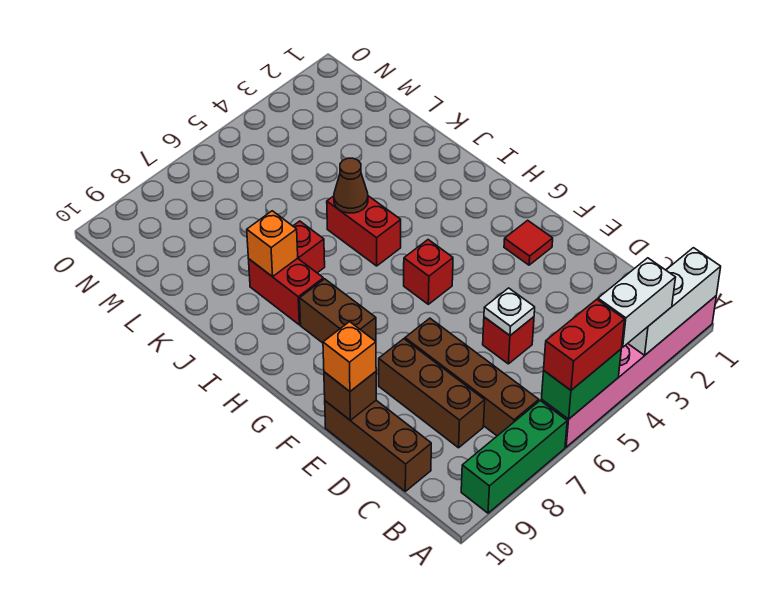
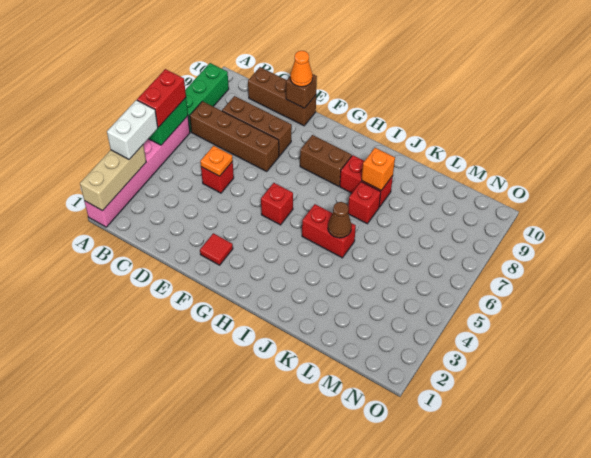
white brick A1:A3 level 2 -> tan brick A1:A3 level 2
white plate D5 level 2 -> orange plate D5 level 2
orange brick E10 level 3 -> orange cone E10 level 3

